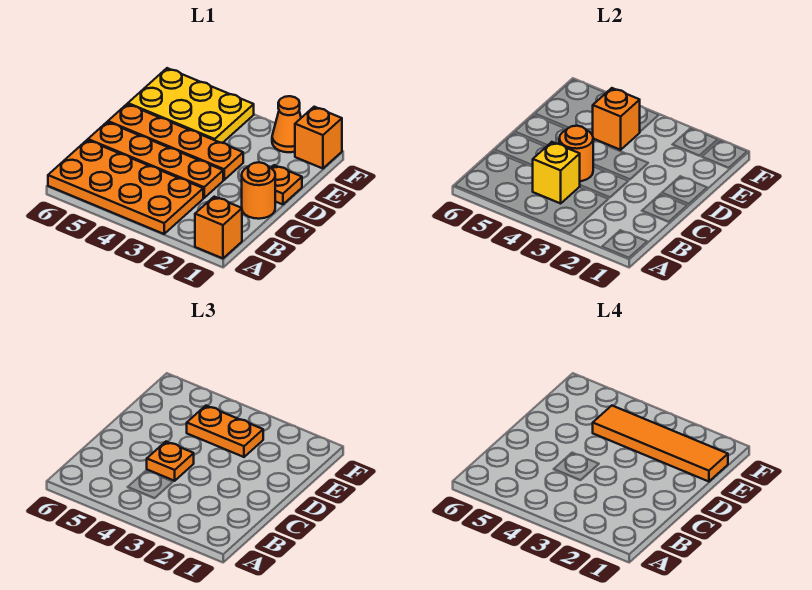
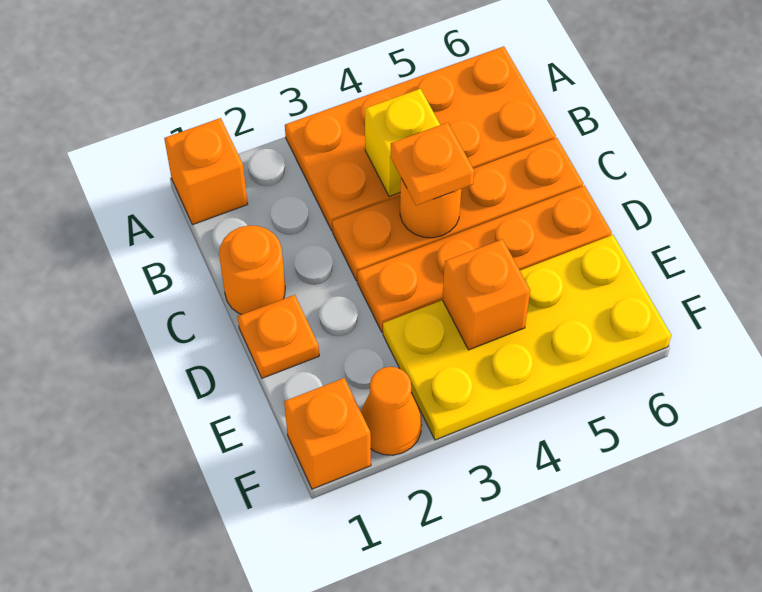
orange tile E1:E4 level 4 -> none
orange plate E3:E4 level 3 -> none
yellow plate E4:F6 level 1 -> yellow plate E3:F6 level 1

